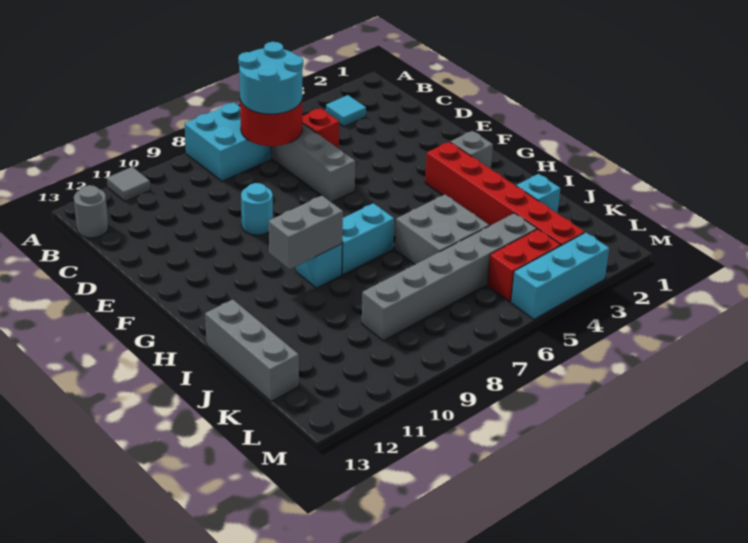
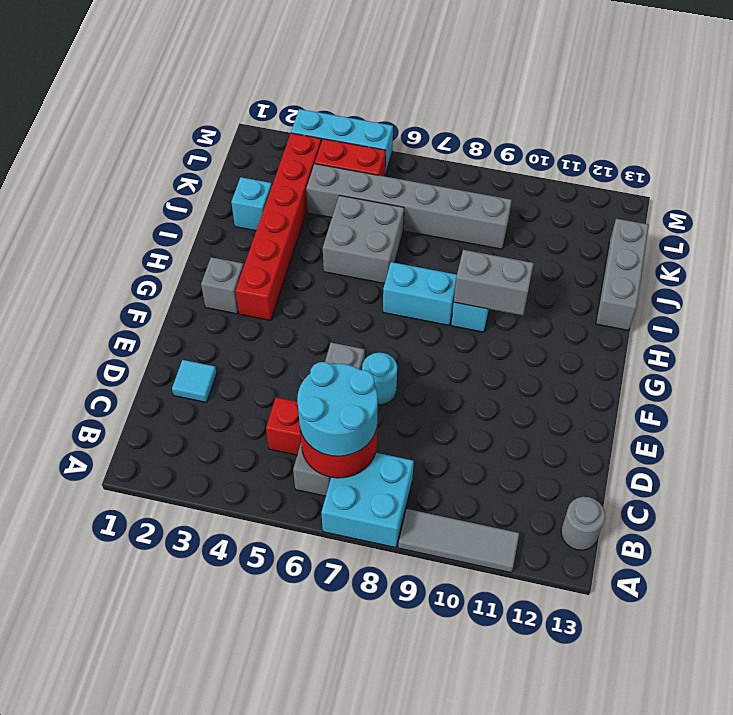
grey tile A11 level 1 -> grey tile A9:A11 level 1
cyan tile B3 level 1 -> cyan tile D2 level 1
cyan round brick E9 level 1 -> cyan round brick E7 level 1

